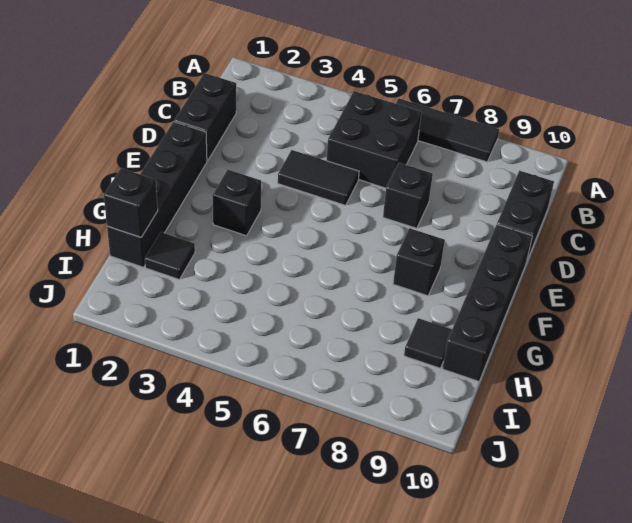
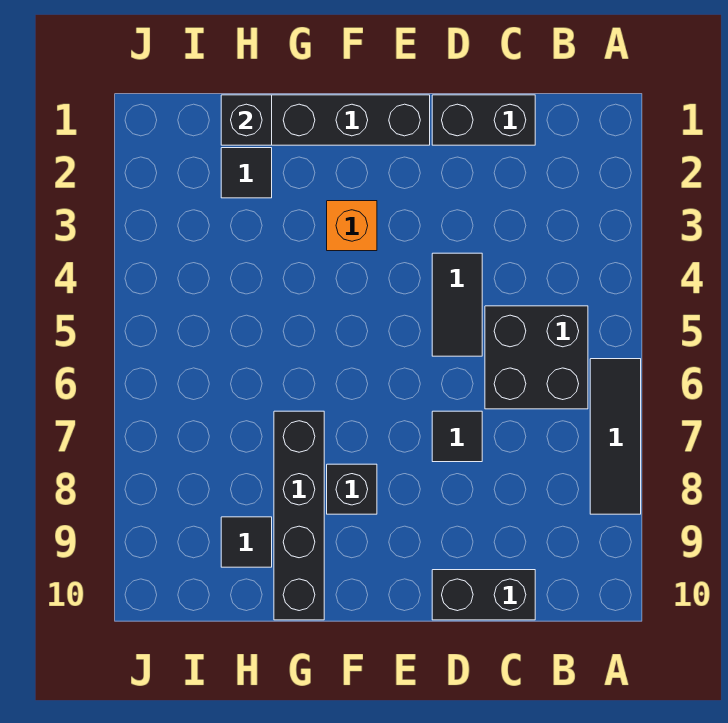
black brick D7 level 1 -> black tile D7 level 1
black brick E10:H10 level 1 -> black brick G7:G10 level 1
black brick F3 level 1 -> orange brick F3 level 1

